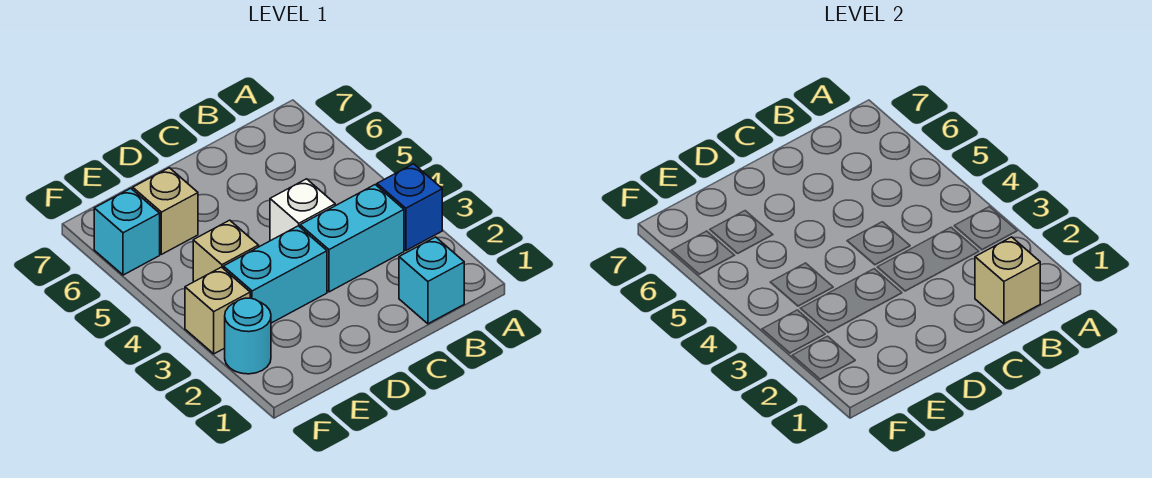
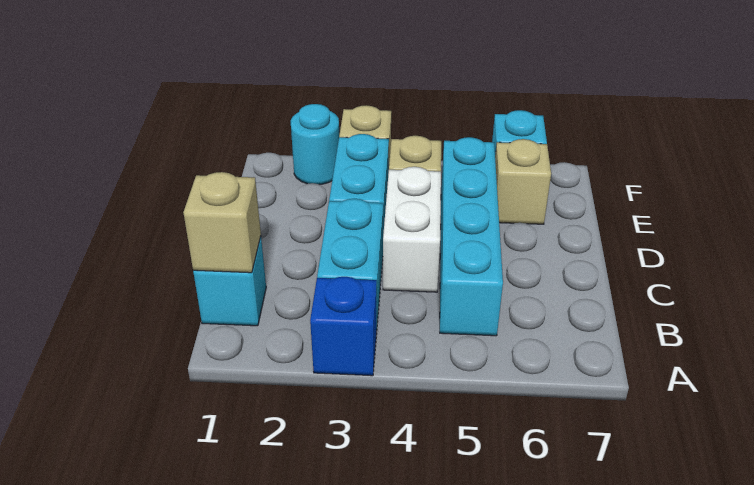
none -> cyan brick B5:E5 level 1
white brick C4 level 1 -> white brick C4:D4 level 1

